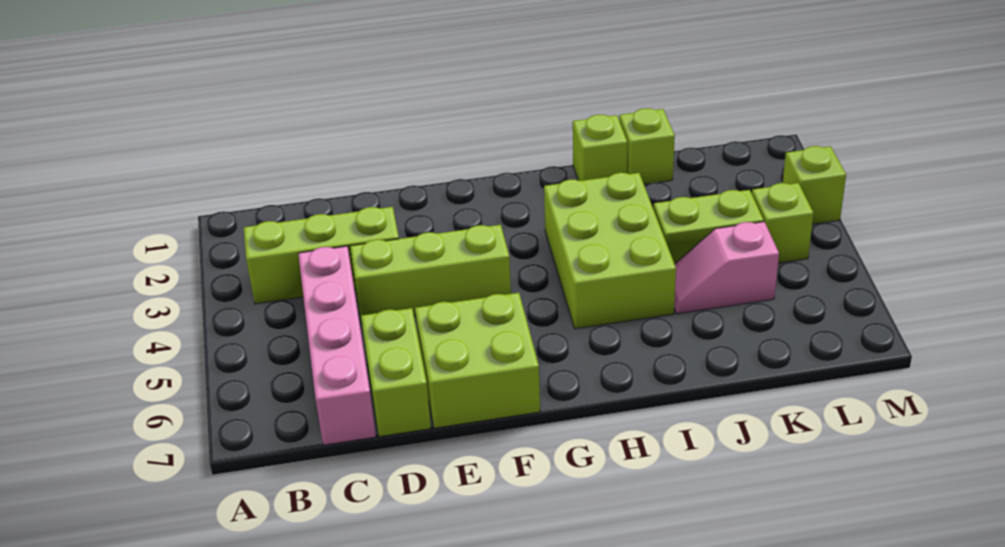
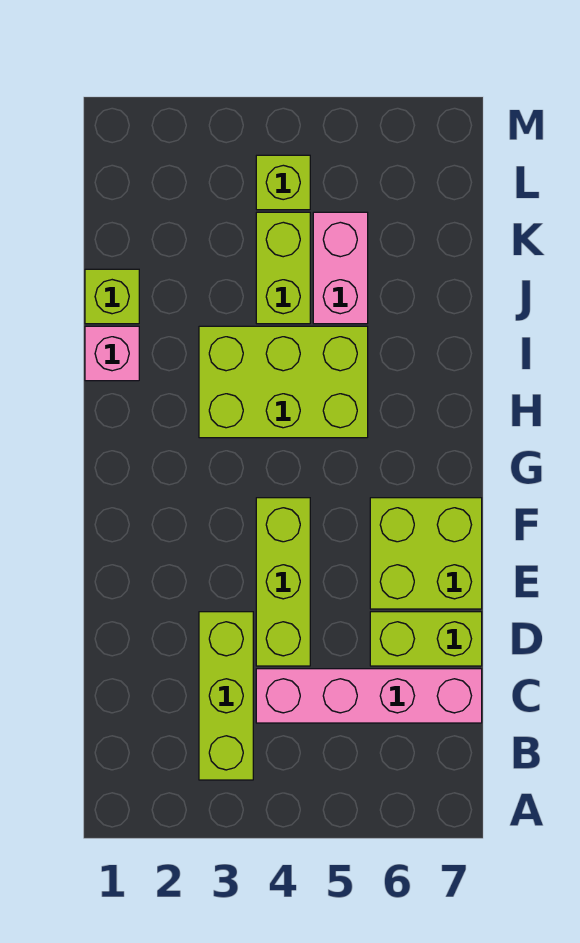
lime brick I1 level 1 -> pink brick I1 level 1
pink slope J5:K5 level 1 top K -> pink brick J5:K5 level 1
lime brick M3 level 1 -> none

